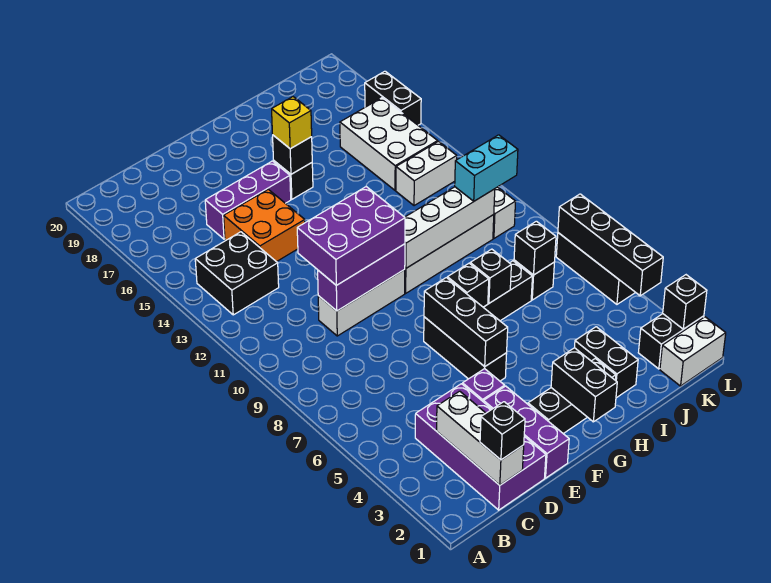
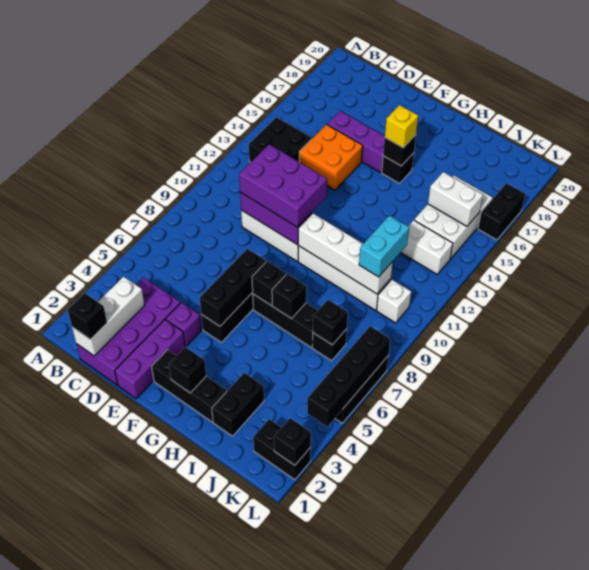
black brick G1:G2 level 2 -> black brick G2 level 2
cyan brick J10:K10 level 3 -> cyan brick J10:J11 level 3
white brick K1:L1 level 1 -> white brick J15:K15 level 2

